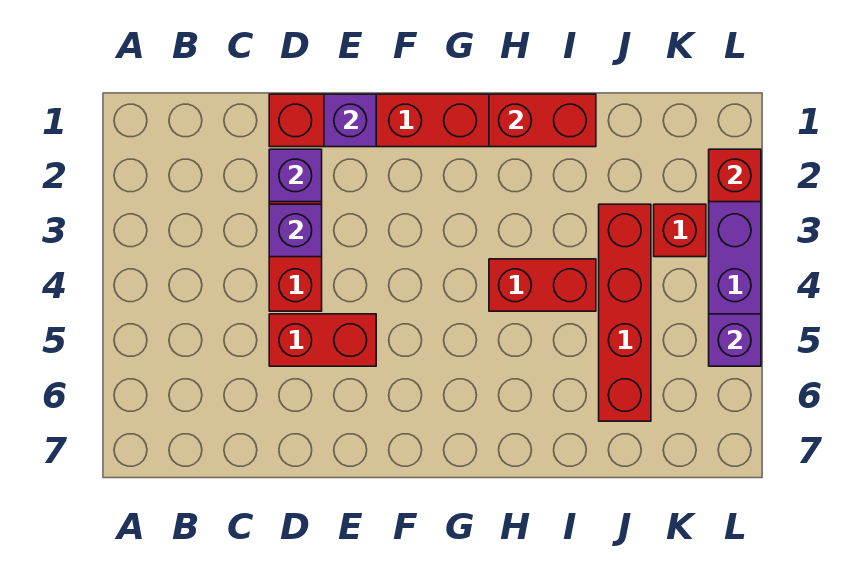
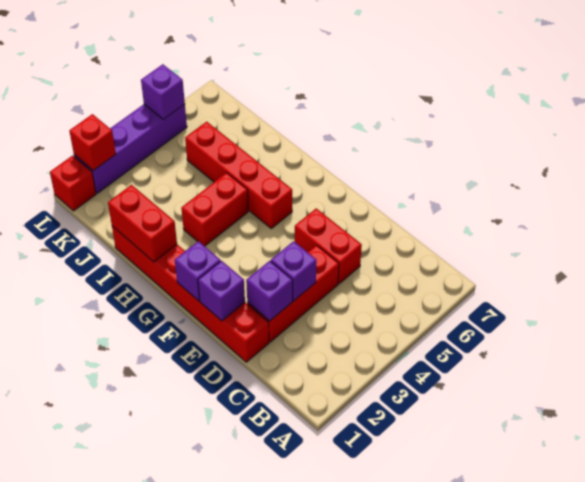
none -> purple brick F1 level 2
red brick H4:I4 level 1 -> red brick H3:H4 level 1
red brick J3:J6 level 1 -> red brick G5:J5 level 1
red brick K3 level 1 -> red brick L1 level 1

